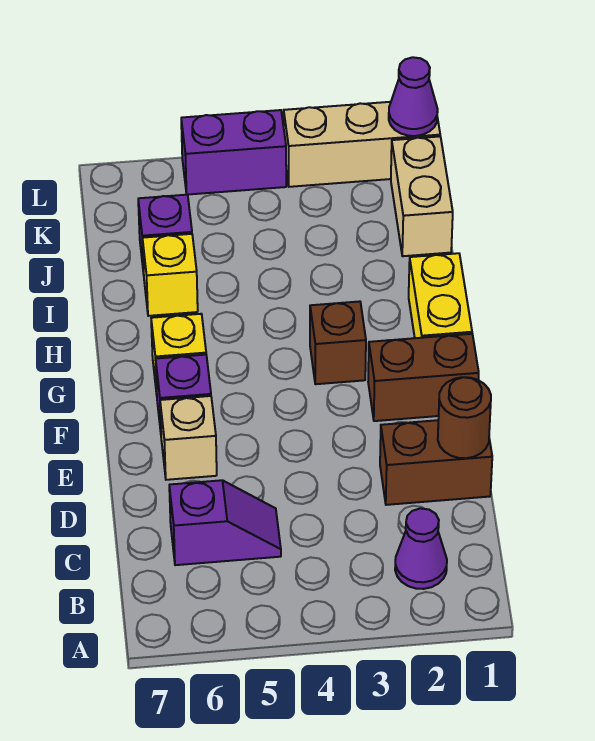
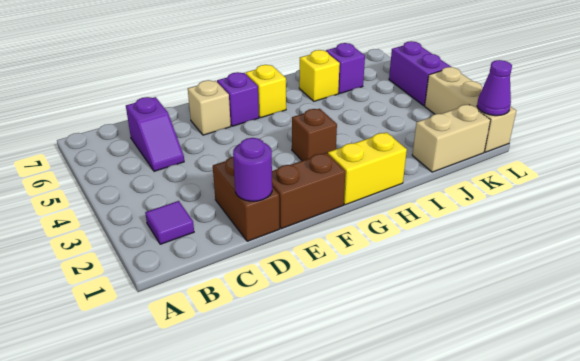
purple cone B2 level 1 -> purple tile B2 level 1
brown round brick D1 level 2 -> purple round brick D1 level 2
brown brick F1:F2 level 1 -> brown brick E1:F1 level 1

